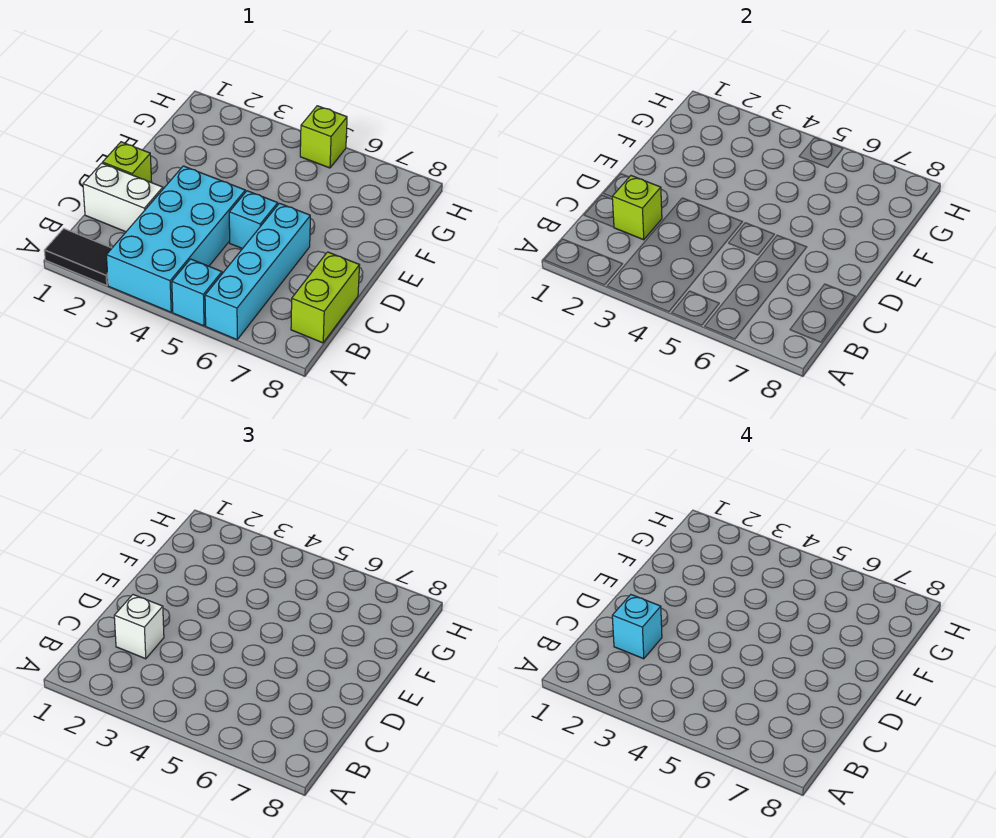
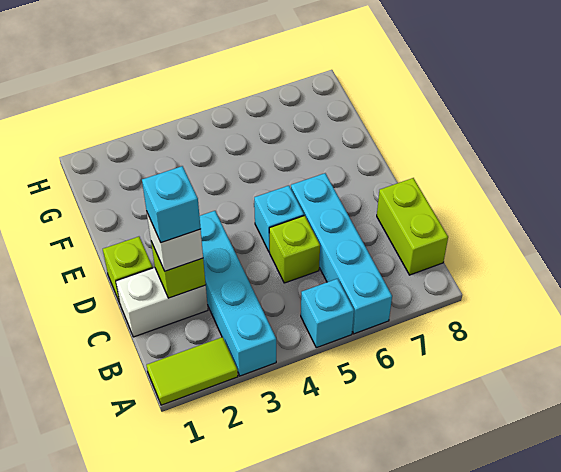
black tile A1:A2 level 1 -> lime tile A1:A2 level 1
cyan brick A3:D4 level 1 -> cyan brick A3:D3 level 1
lime brick H5 level 1 -> lime brick C5 level 1

